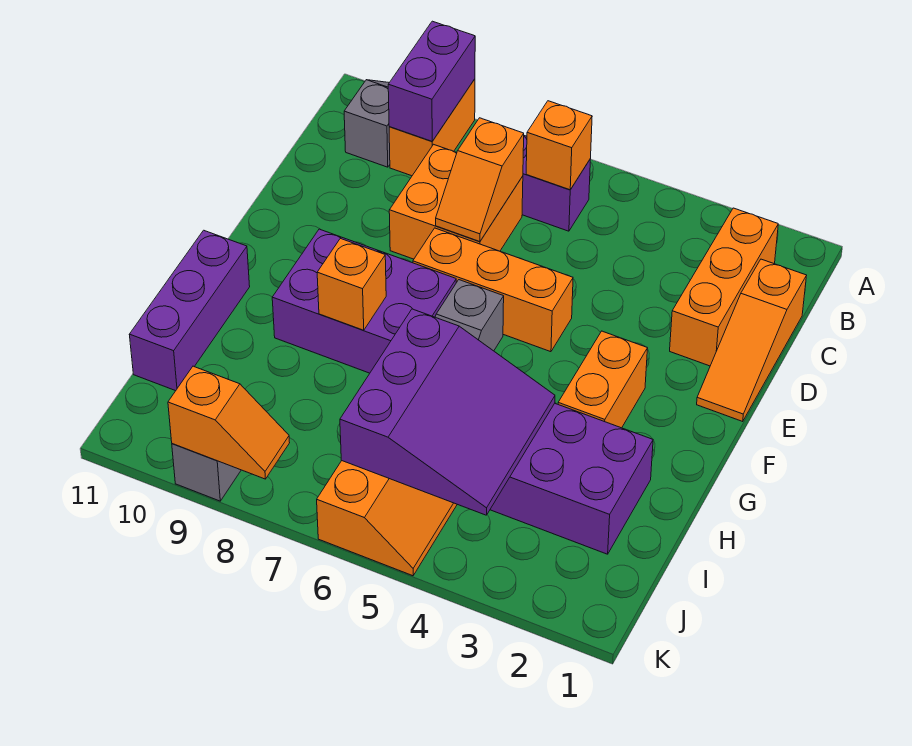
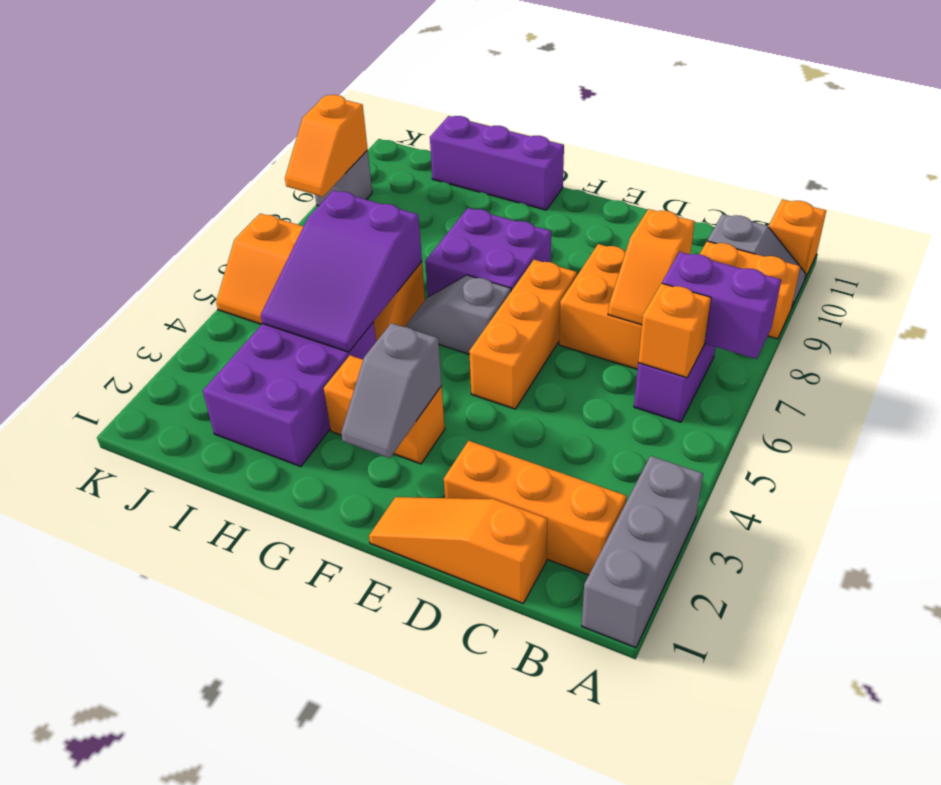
none -> grey brick A1:A3 level 1
purple brick A9:B9 level 2 -> purple brick A7:B7 level 2
orange slope C7:D7 level 2 top C -> orange slope C7:C8 level 2 top 8
none -> grey slope F2:F3 level 2 top 3
purple brick F7:G9 level 1 -> purple brick F7:G8 level 1
orange brick G8 level 2 -> orange brick A11 level 1
purple slope H4:J6 level 2 top 6 -> purple slope H4:I6 level 2 top 6

